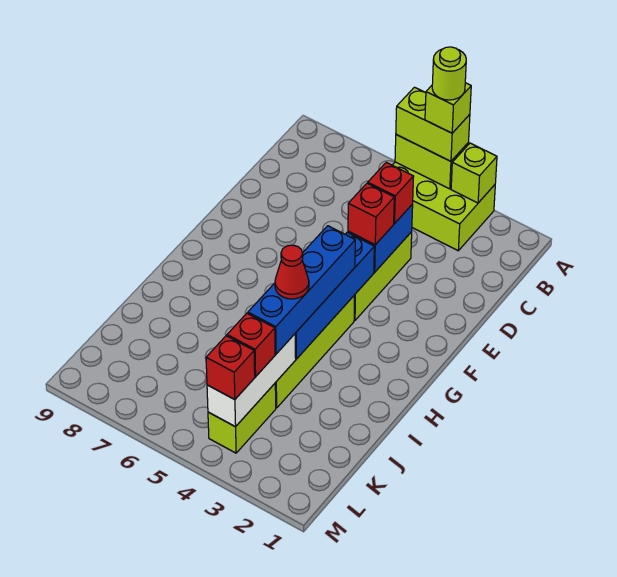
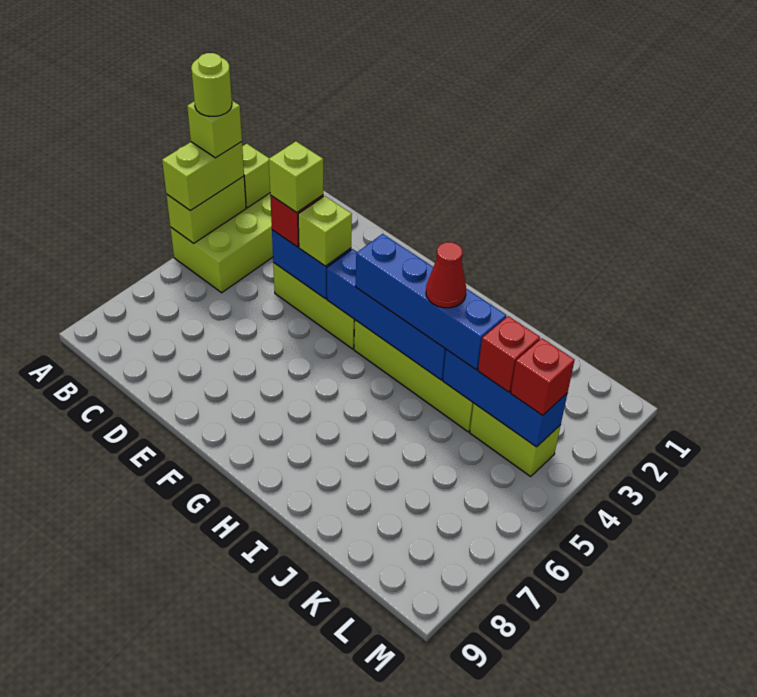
none -> lime brick D4 level 4
red brick E4 level 3 -> lime brick E4 level 3
white brick J4:L4 level 2 -> blue brick J4:L4 level 2

